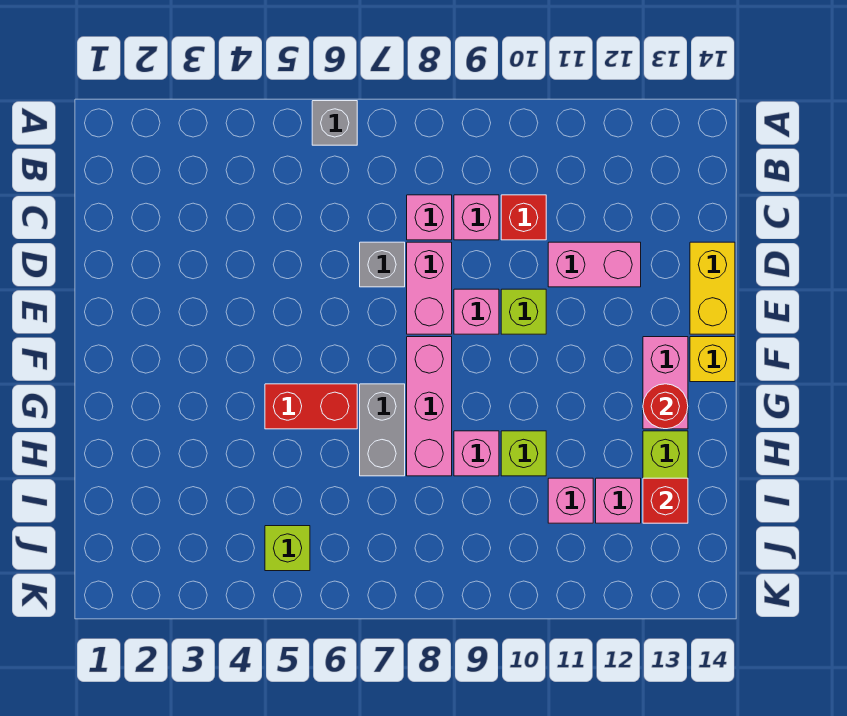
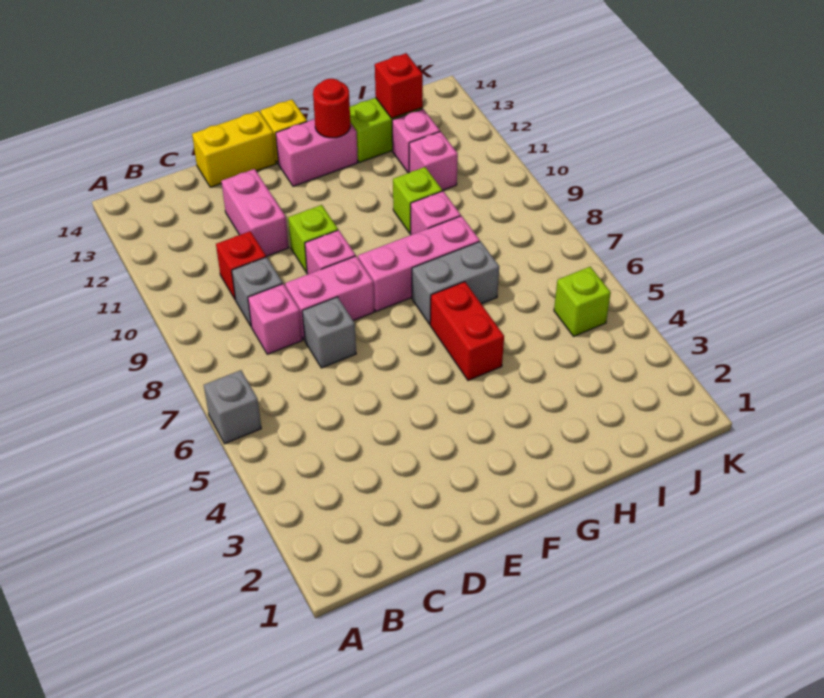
pink brick C9 level 1 -> grey brick C9 level 1

